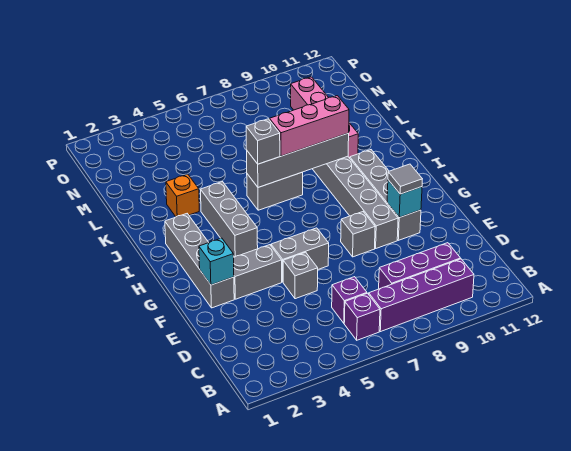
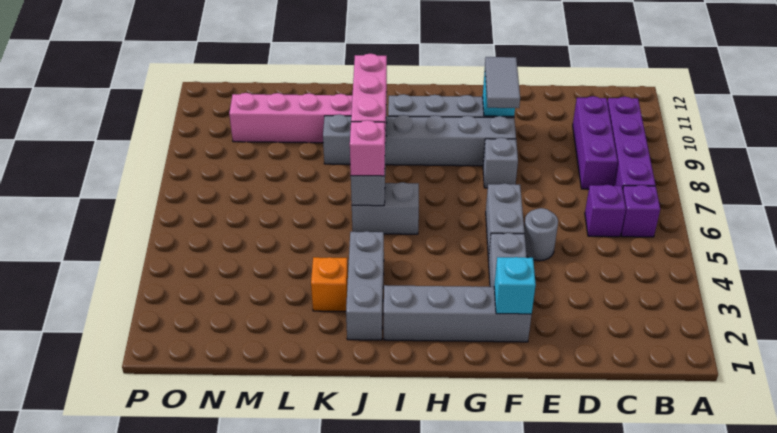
grey brick E5 level 1 -> grey round brick E5 level 1
grey tile F10 level 3 -> grey tile F9:F10 level 3
grey brick H4:J4 level 1 -> grey brick J2:J4 level 1
grey brick J6:J7 level 1 -> grey brick I6:J6 level 1
grey brick J6 level 3 -> pink brick J6 level 3

